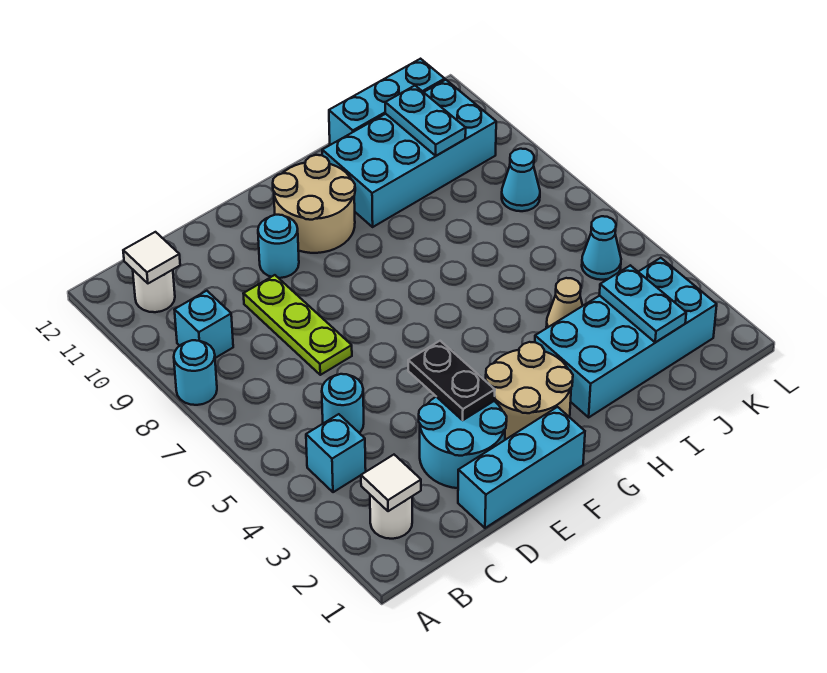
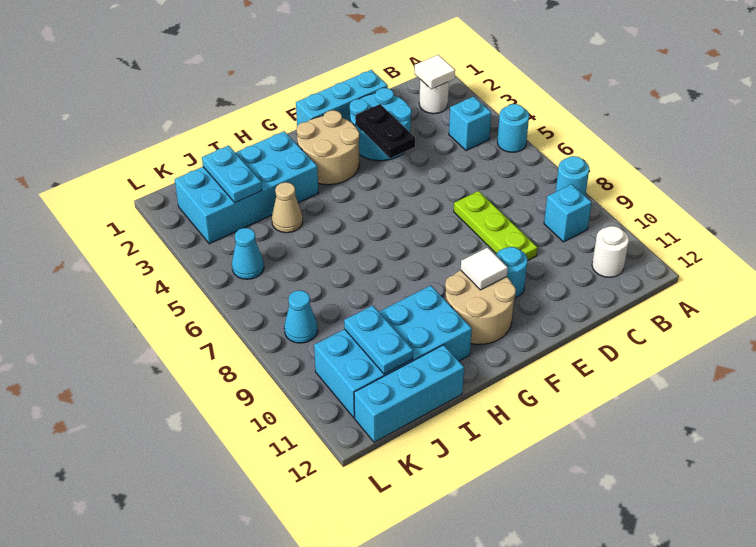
white tile B11 level 2 -> white tile F10 level 2
cyan round brick C5 level 1 -> cyan round brick A5 level 1

